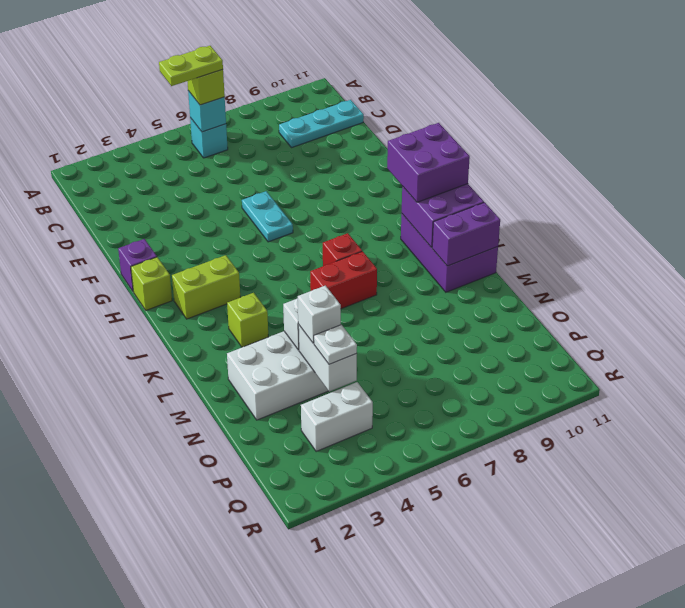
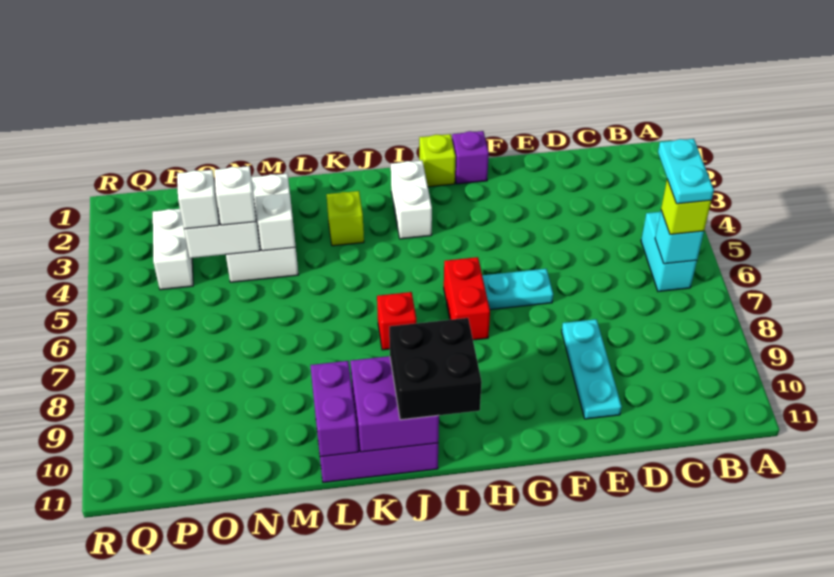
lime plate B5:B6 level 4 -> cyan plate B5:B6 level 4
cyan brick B6 level 1 -> cyan brick B5:B6 level 1
cyan plate C9:C11 level 1 -> cyan plate E8:E10 level 1
lime brick I2:I3 level 1 -> white brick I2:I3 level 1
purple brick I10:J11 level 3 -> black brick I10:J11 level 3
red brick K6:K7 level 1 -> red brick H6:H7 level 1
white plate O4 level 3 -> white brick O4 level 3

